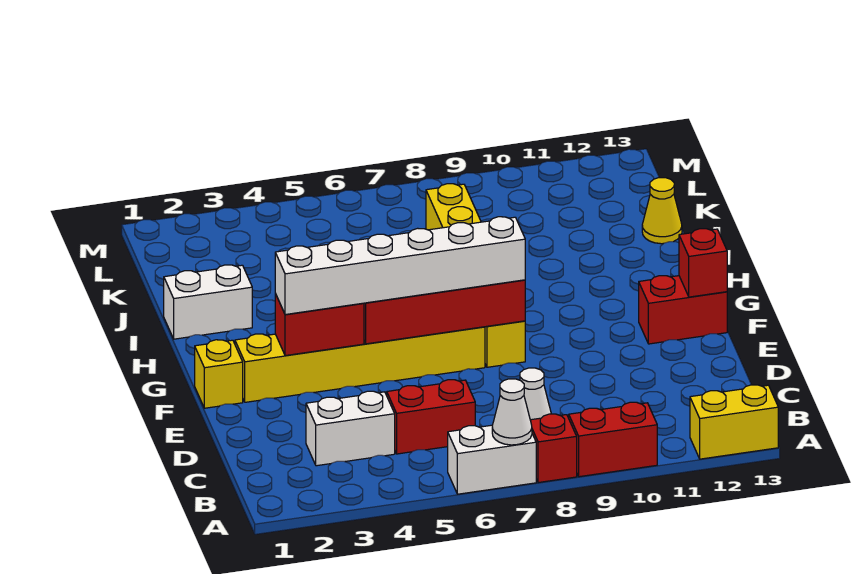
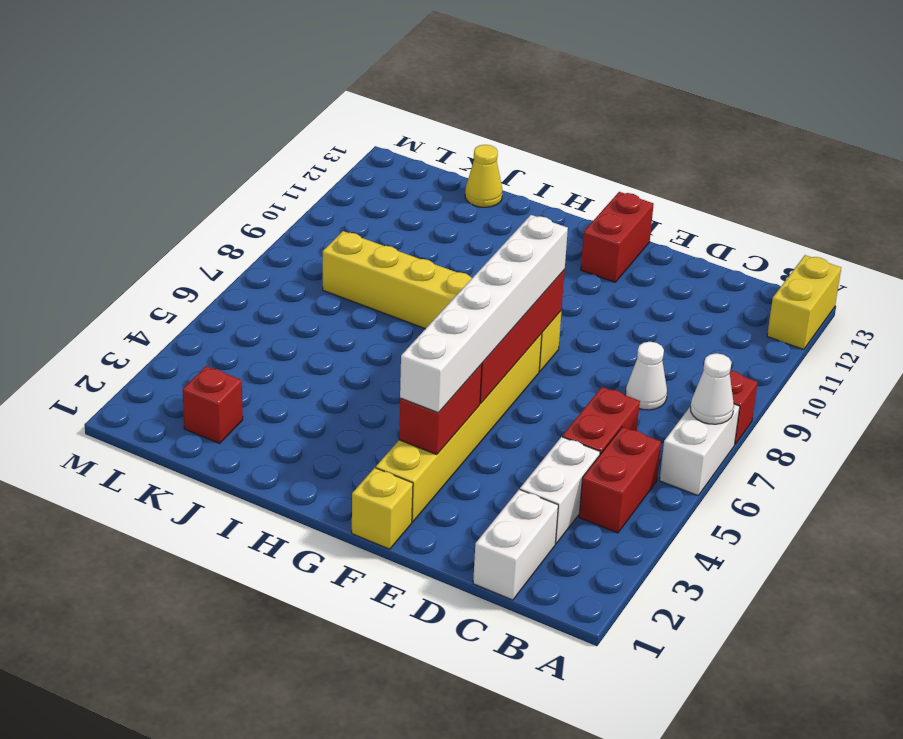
red brick A9:A10 level 1 -> red brick B4:B5 level 1
red brick F13 level 2 -> red brick K2 level 1
white brick I1:I2 level 1 -> white brick C1:C2 level 1

